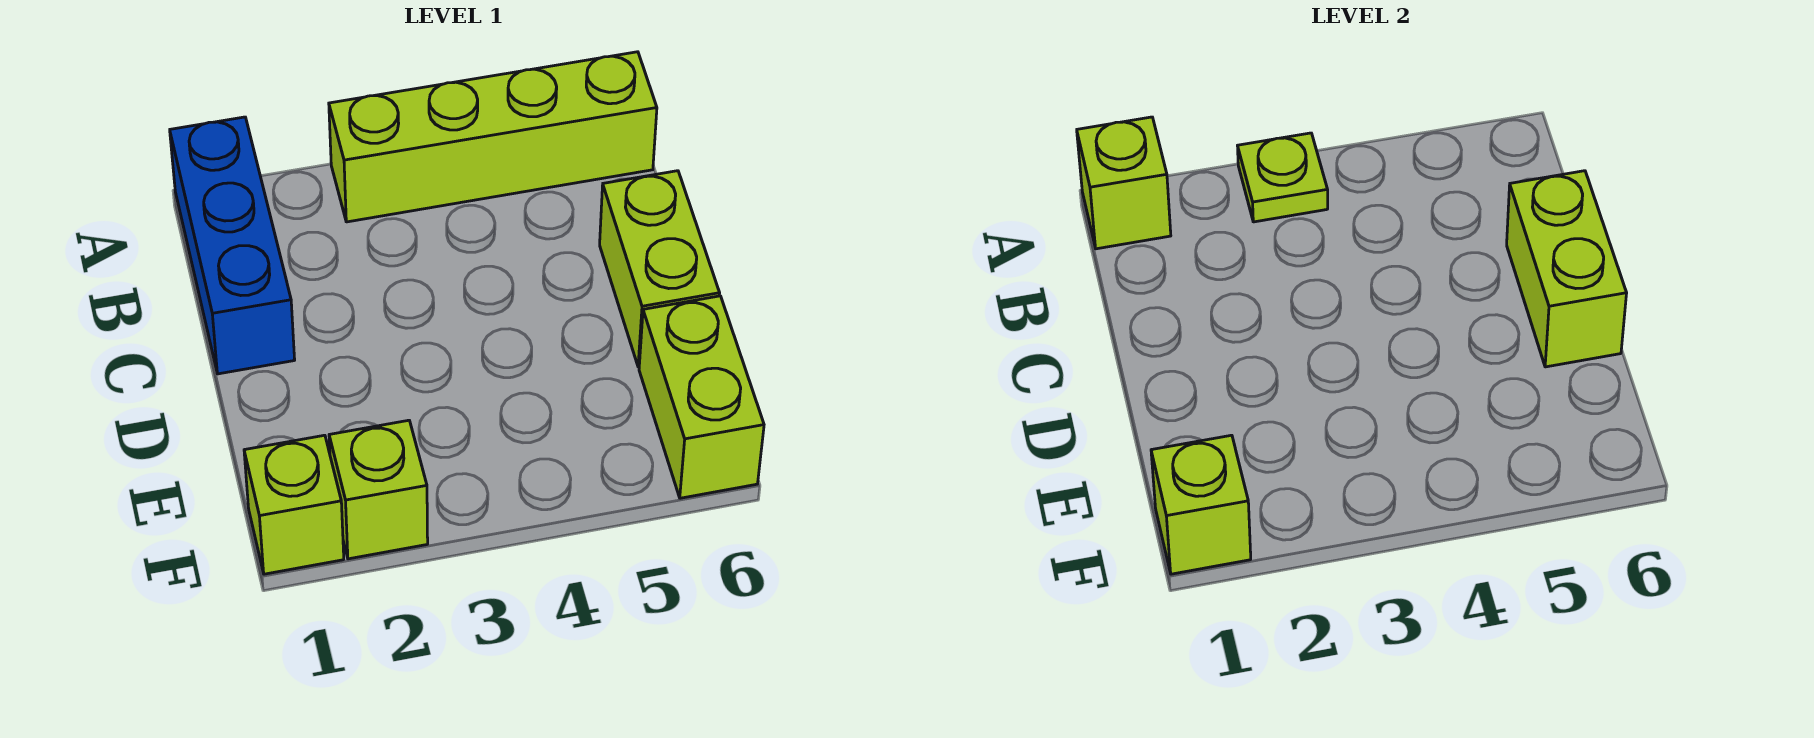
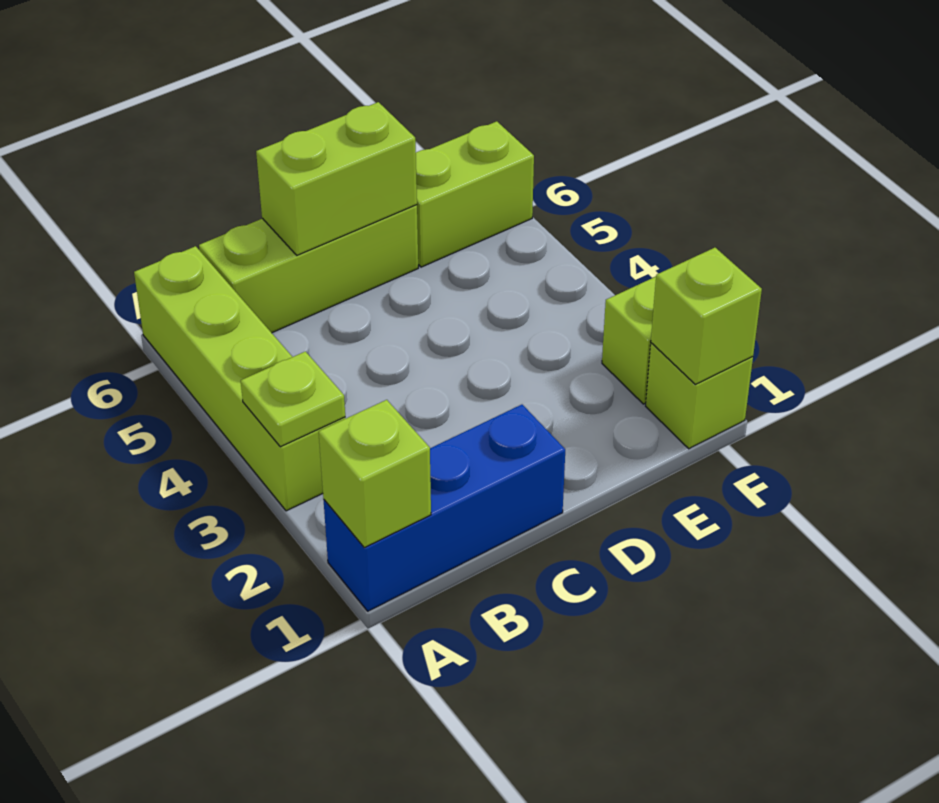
lime brick C6:D6 level 1 -> lime brick B6:D6 level 1

